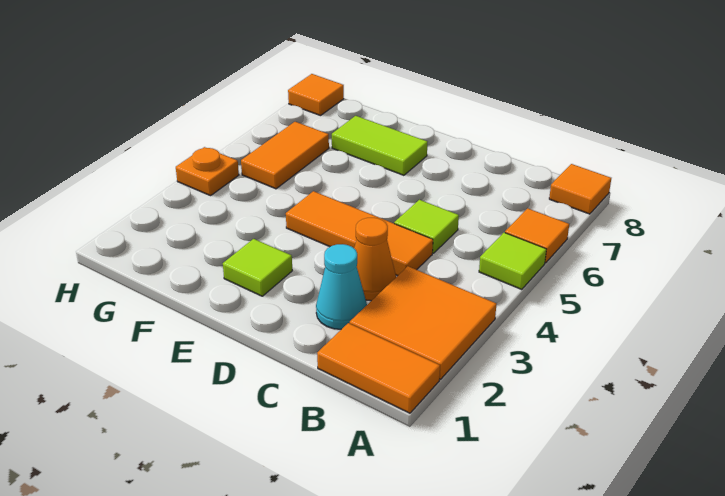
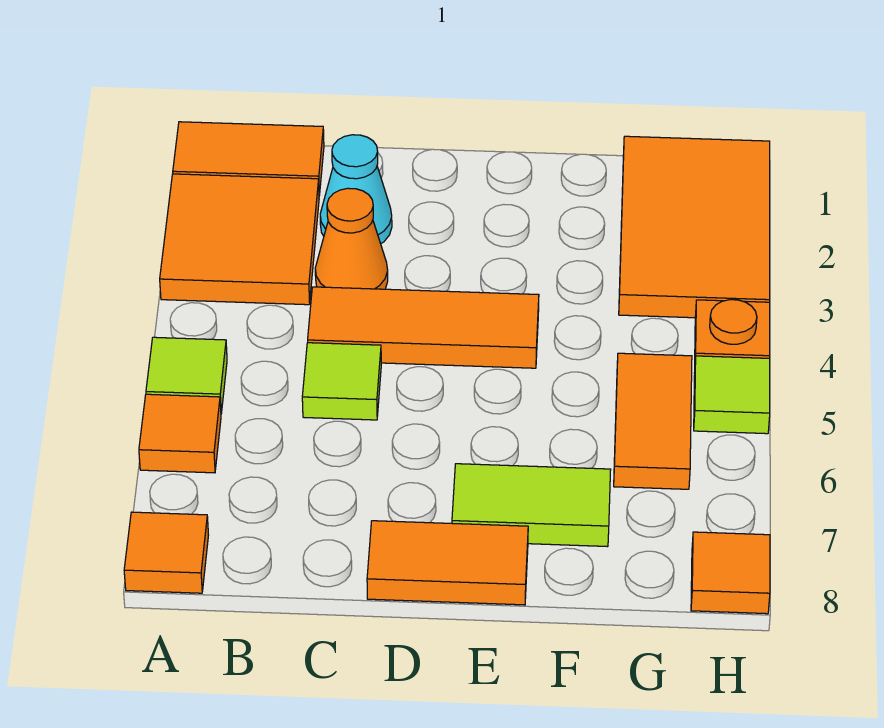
none -> orange tile D8:E8 level 1
lime tile E2 level 1 -> lime tile H5 level 1
none -> orange tile G1:H3 level 1

